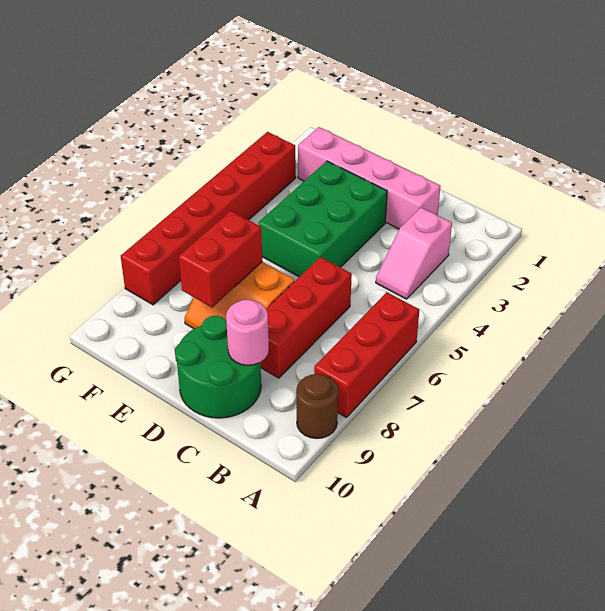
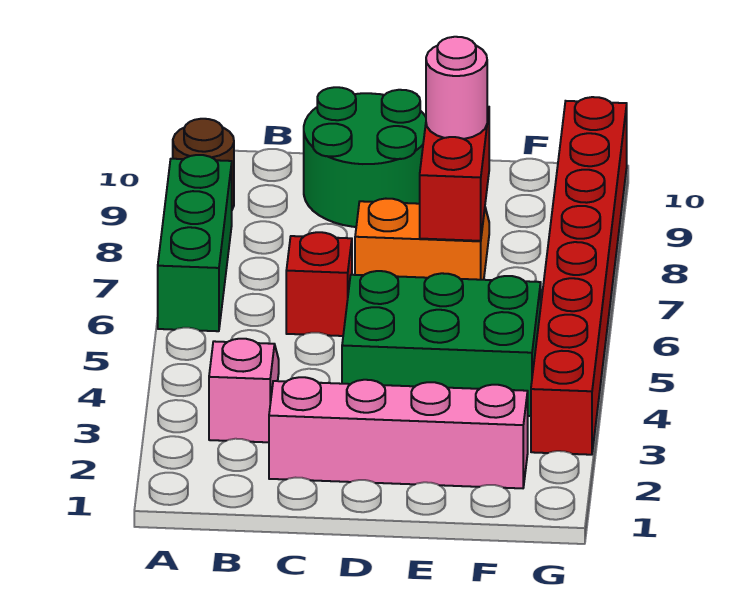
red brick A6:A8 level 1 -> green brick A6:A8 level 1
red brick C6:C8 level 1 -> red brick C6 level 1
pink round brick C9 level 2 -> pink round brick E8 level 3
green brick D3:E5 level 1 -> green brick D4:F5 level 1
red brick G3:G8 level 1 -> red brick G3:G10 level 1

